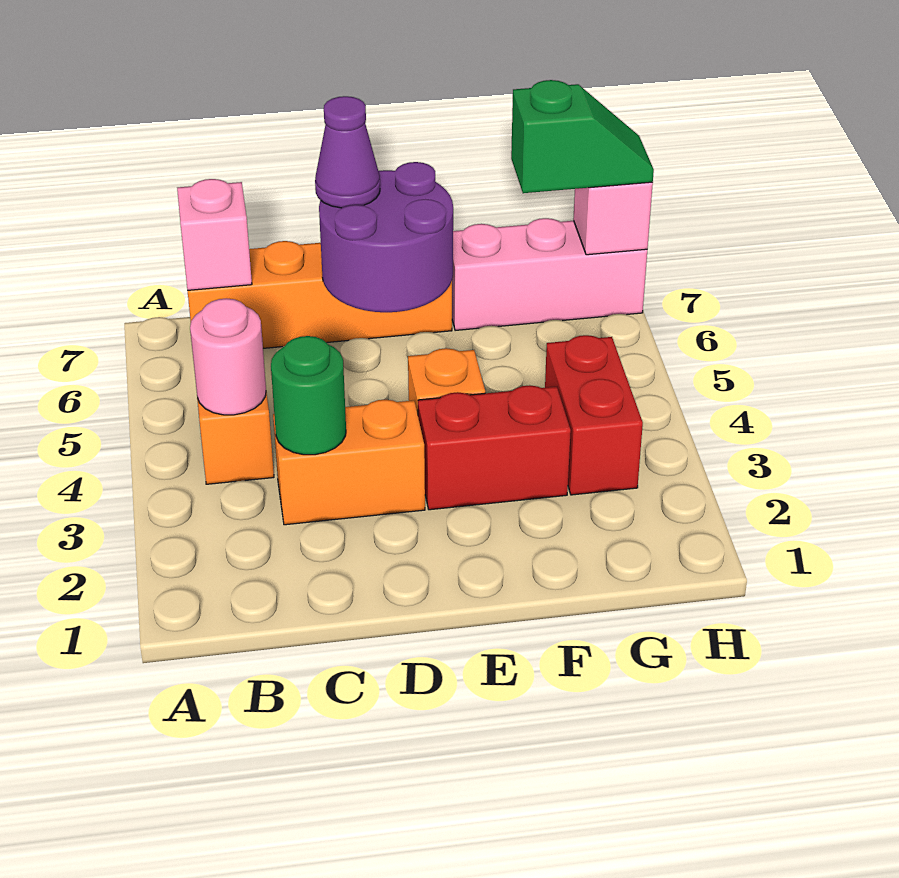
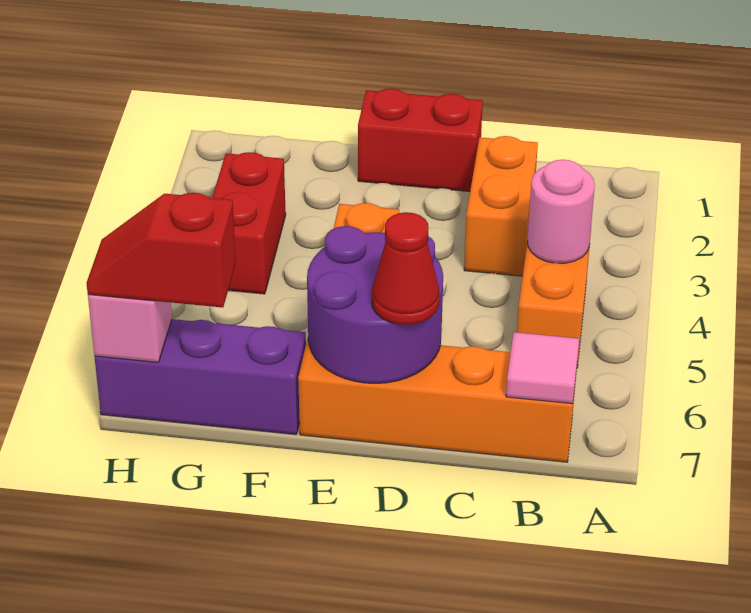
pink brick B7 level 2 -> pink tile B7 level 2
orange brick C3:D3 level 1 -> orange brick C2:C3 level 1
green round brick C3 level 2 -> none
purple cone D7 level 3 -> red cone D7 level 3
red brick E3:F3 level 1 -> red brick D1:E1 level 1
pink brick F7:H7 level 1 -> purple brick F7:H7 level 1
green slope G7:H7 level 3 top G -> red slope G7:H7 level 3 top G

